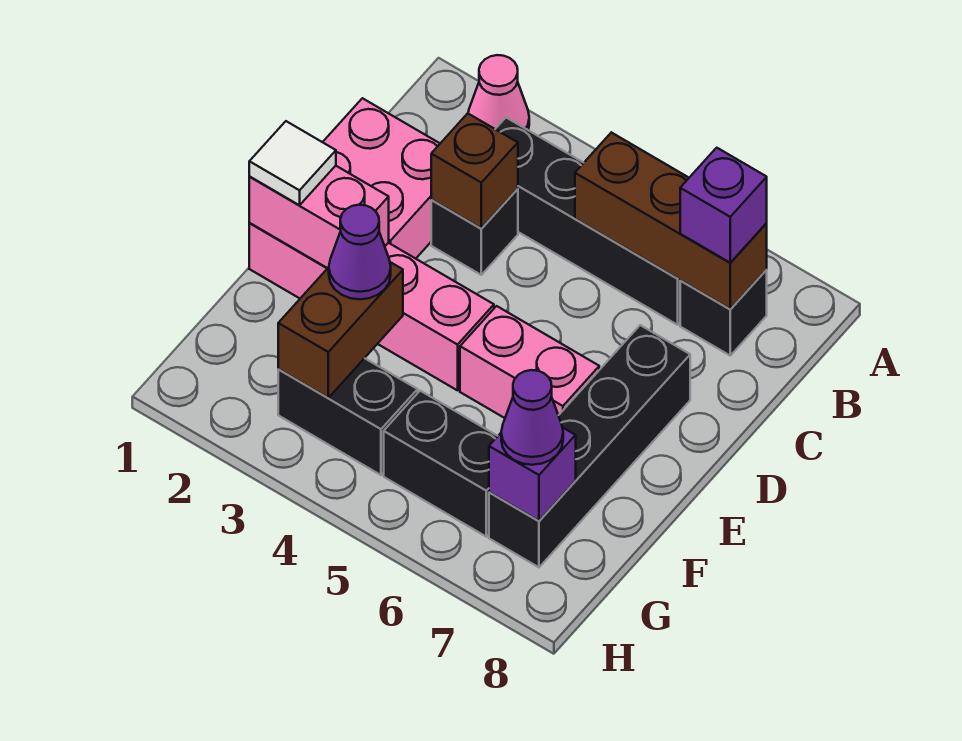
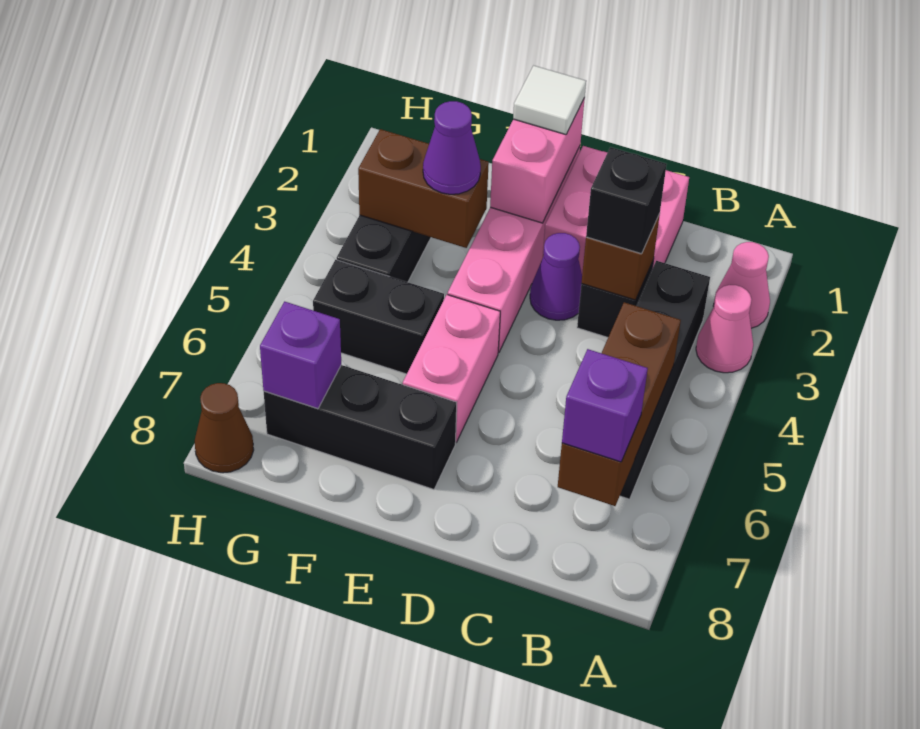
none -> pink cone A3 level 1
black brick B7 level 1 -> black brick C3 level 3
black brick D7:G7 level 1 -> black brick E7:G7 level 1
black brick G5:G6 level 1 -> black brick F5:G5 level 1
purple cone G7 level 3 -> purple cone D3 level 1
none -> brown cone H8 level 1

